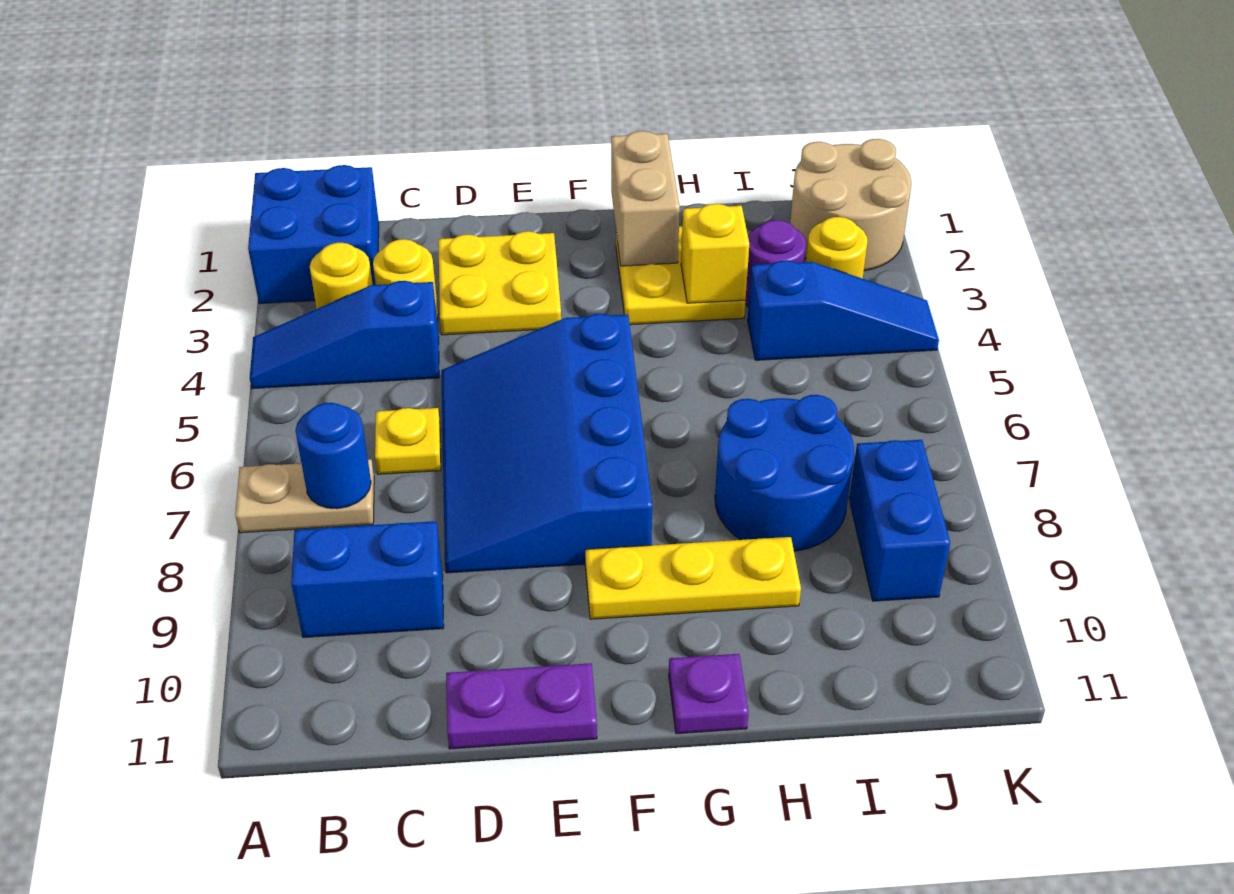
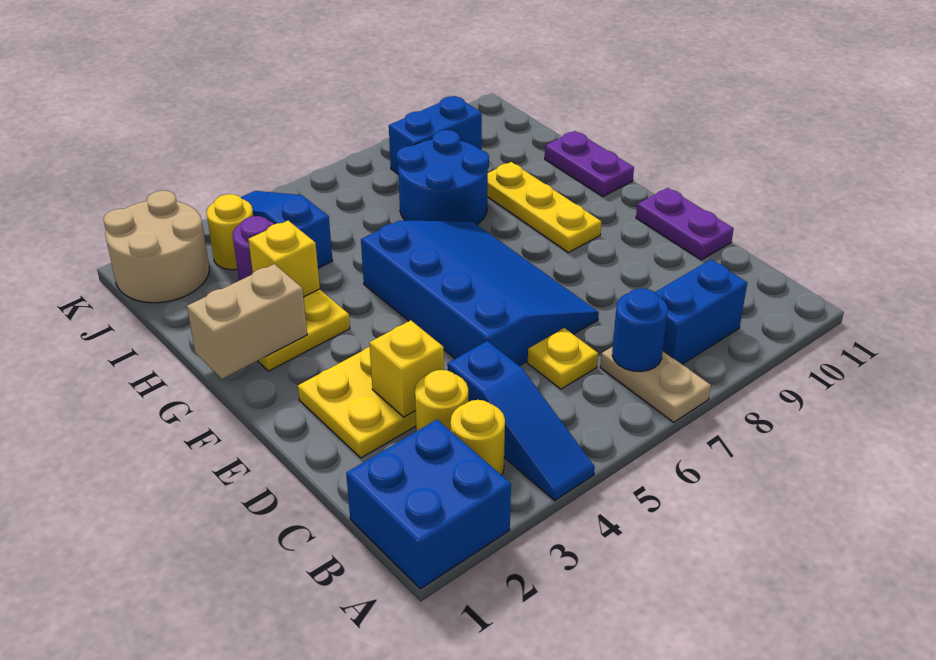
blue brick B9:C9 level 1 -> blue brick B8:B9 level 1
none -> yellow brick D3 level 2
blue slope D5:F8 level 1 top F -> blue slope D5:G7 level 1 top 5
purple plate G11 level 1 -> purple plate G11:H11 level 1

